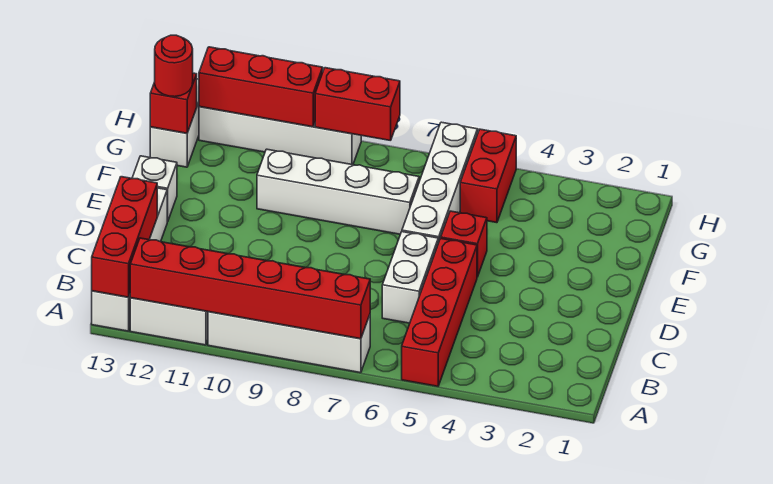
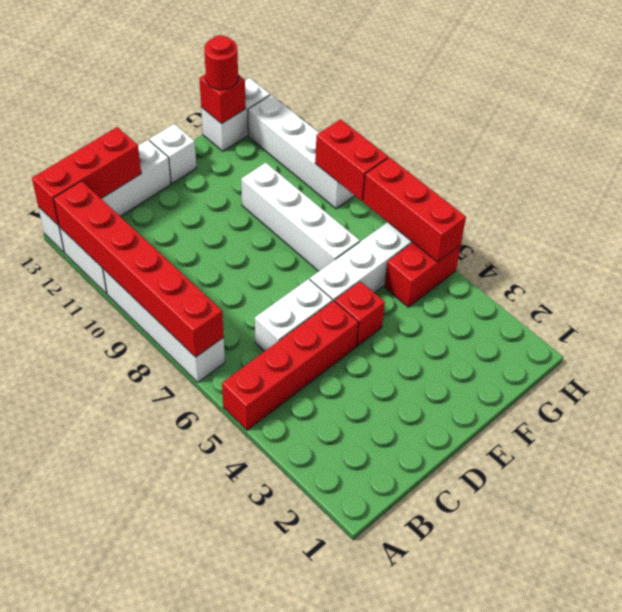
red brick H10:H12 level 2 -> red brick H5:H7 level 2

